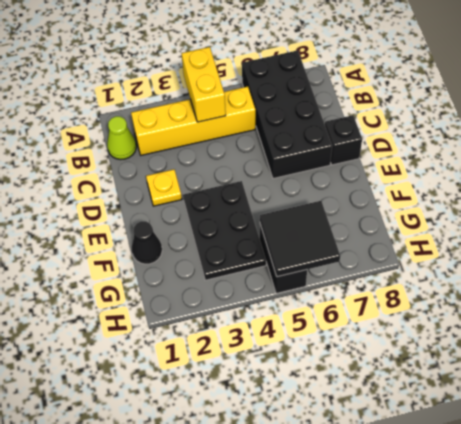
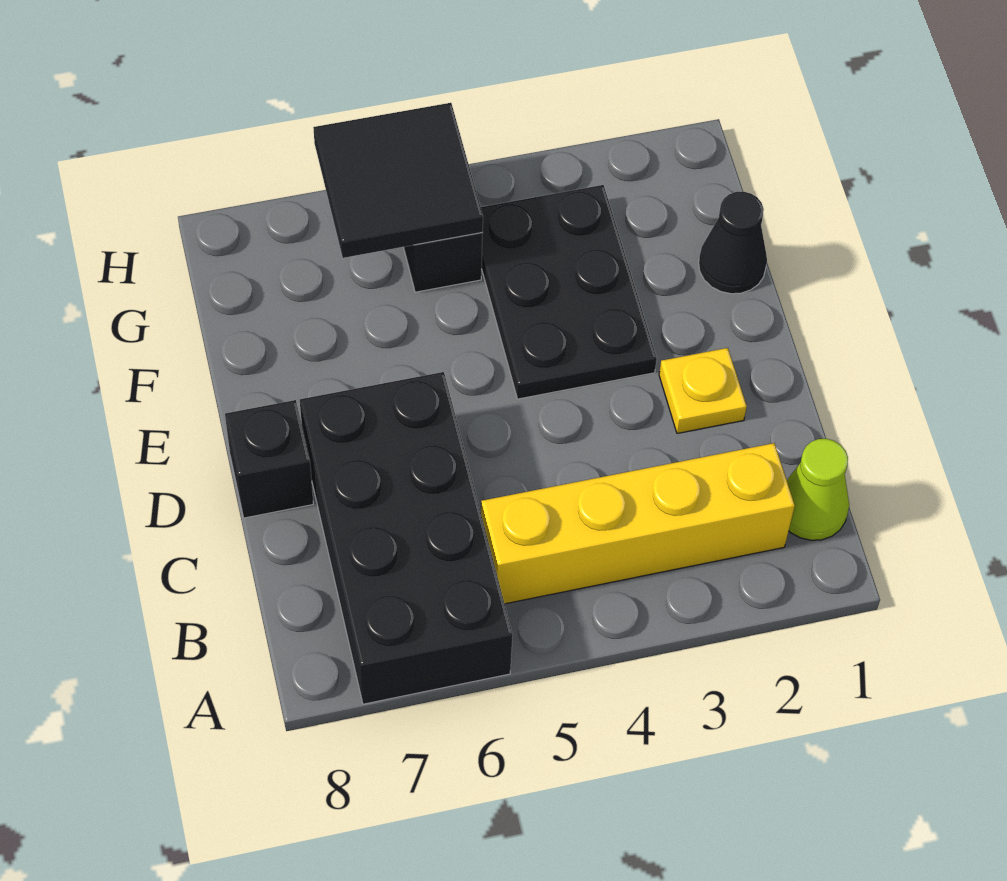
yellow brick A4:B4 level 2 -> none

